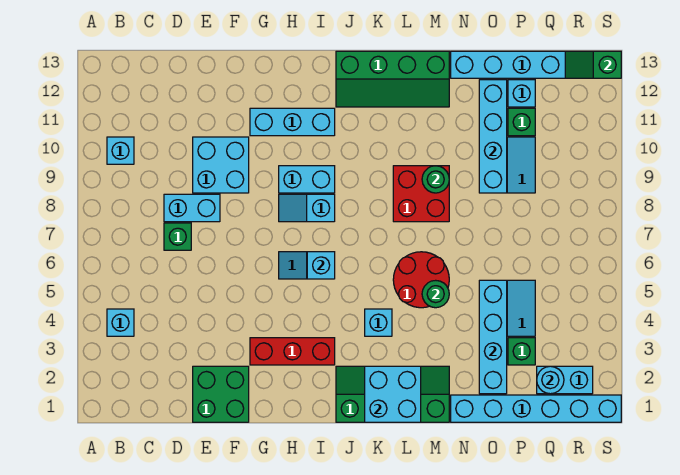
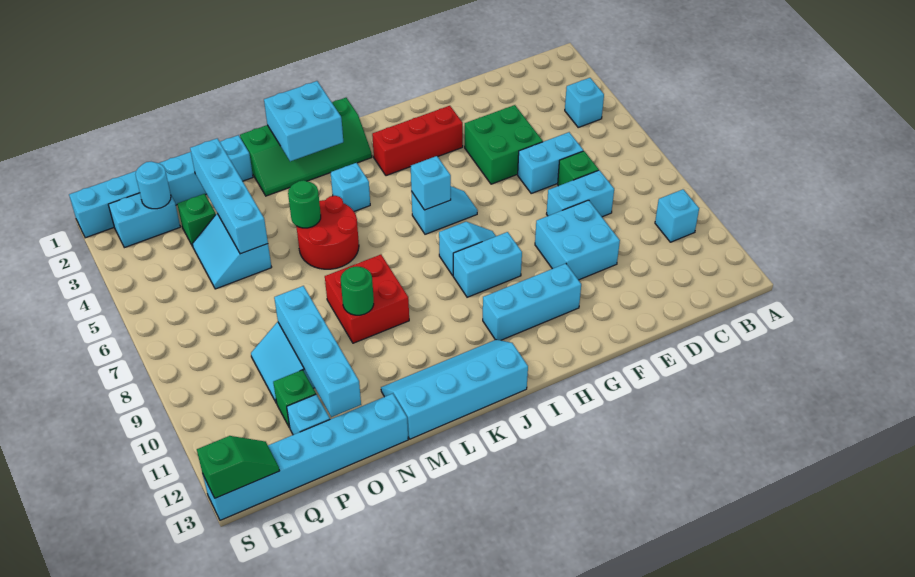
none -> cyan brick D6:E6 level 1
green brick E1:F2 level 1 -> green brick E4:F5 level 1
green slope J12:M13 level 1 top 13 -> cyan slope J12:M13 level 1 top 13

